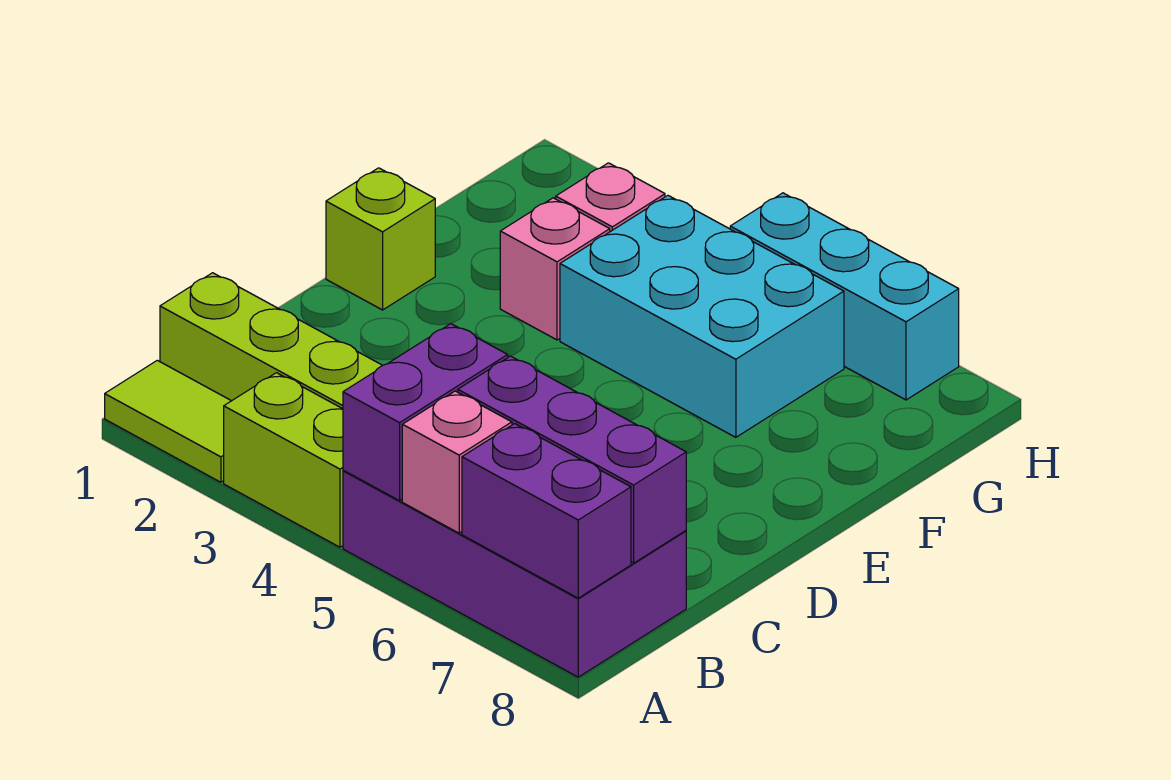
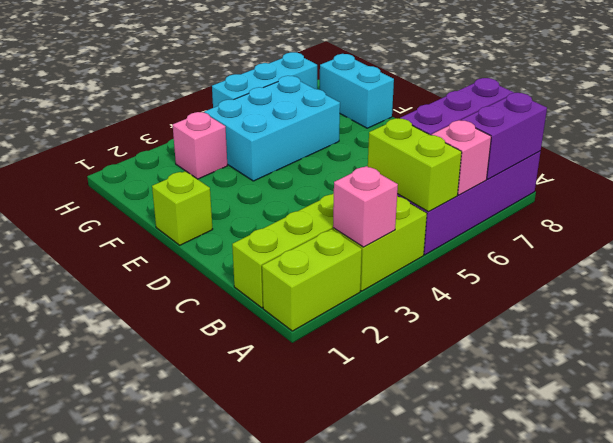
lime tile A1:A2 level 1 -> lime brick A1:A2 level 1
purple brick A5:B5 level 2 -> lime brick A5:B5 level 2
pink brick F3 level 1 -> pink brick A3 level 2
none -> cyan brick F8:G8 level 1

